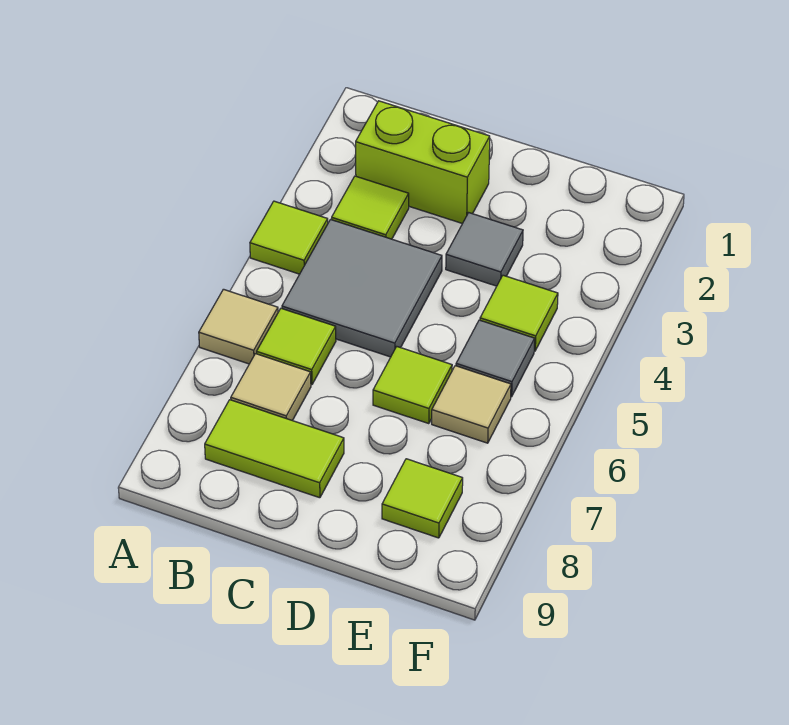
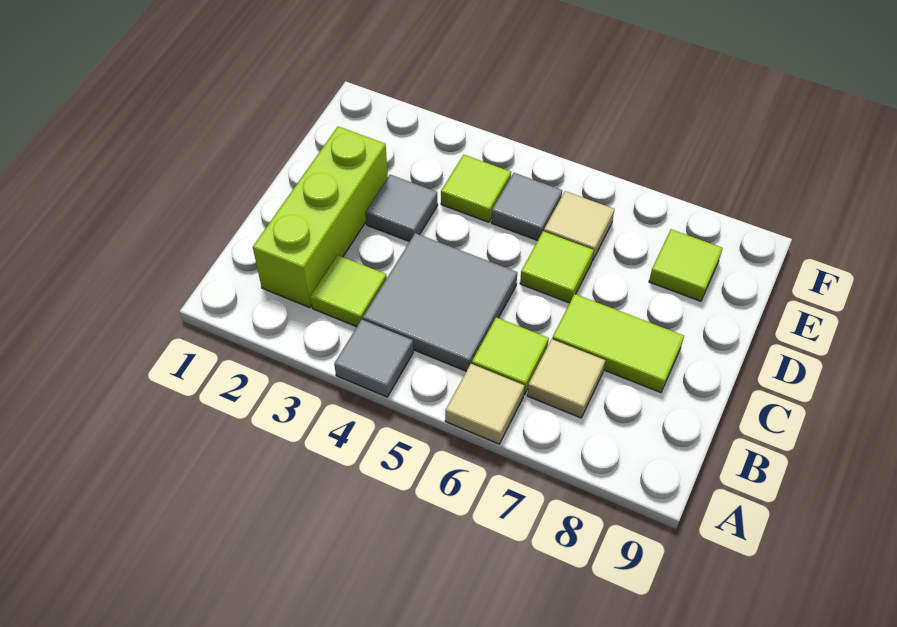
lime tile A4 level 1 -> grey tile A4 level 1
lime brick B2:C2 level 1 -> lime brick B2:D2 level 1
lime tile B8:C8 level 1 -> lime tile C7:C8 level 1

